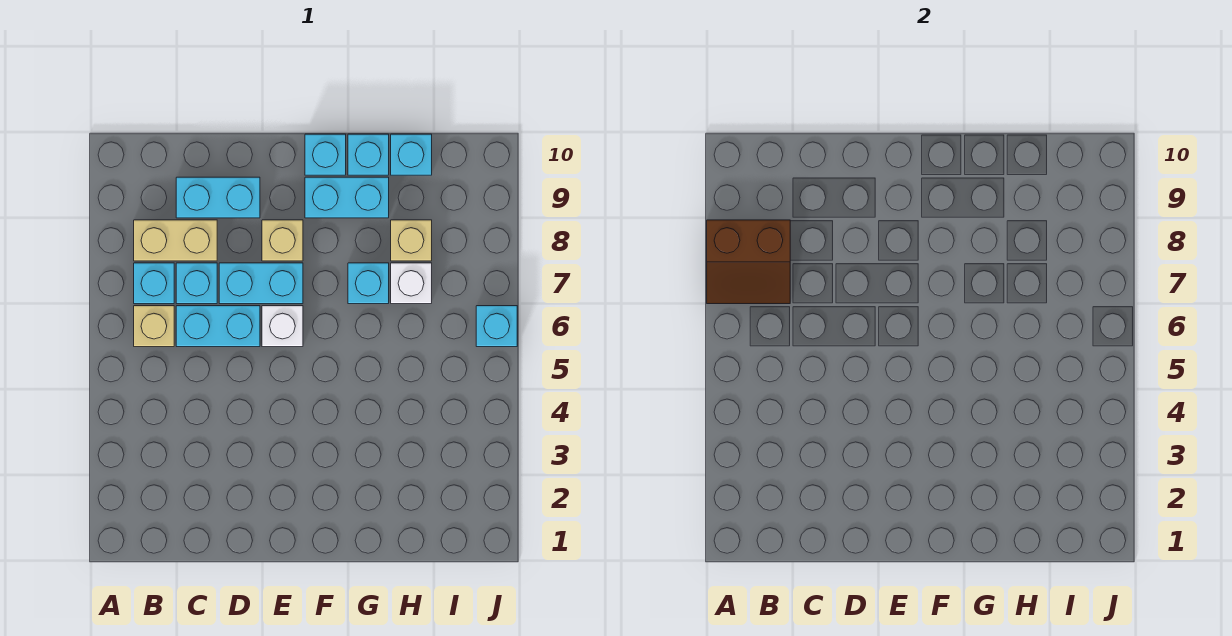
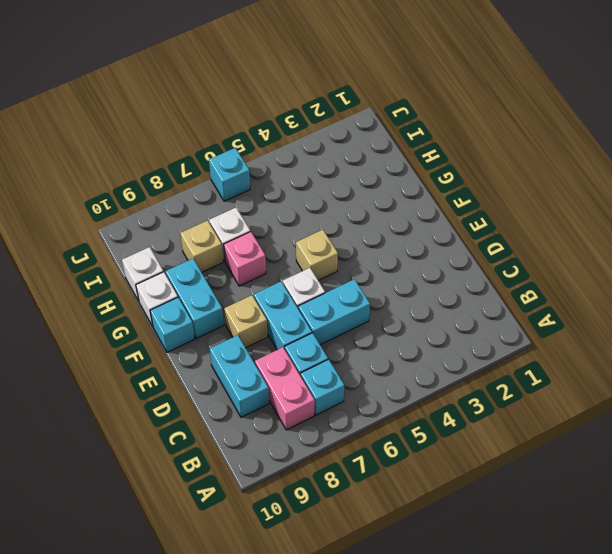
brown slope A7:B8 level 2 top 8 -> none
tan brick B6 level 1 -> tan brick F5 level 1
tan brick B8:C8 level 1 -> pink brick B8:C8 level 1
cyan brick C6:D6 level 1 -> cyan brick D5:D6 level 1
cyan brick G7 level 1 -> pink brick G7 level 1
cyan brick G10 level 1 -> white brick G10 level 1
cyan brick H10 level 1 -> white brick H10 level 1

